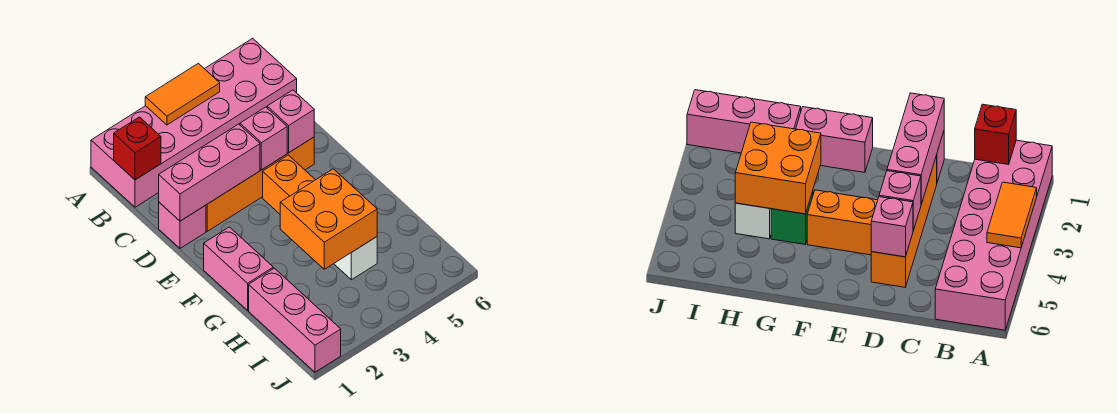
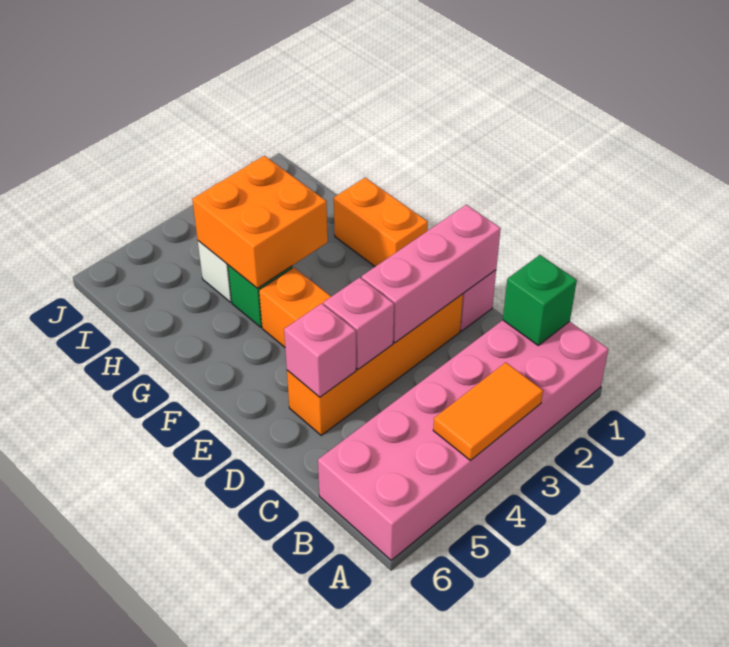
red brick B1 level 2 -> green brick B1 level 2
pink brick F1:G1 level 1 -> orange brick F1:G1 level 1
pink brick H1:J1 level 1 -> none

